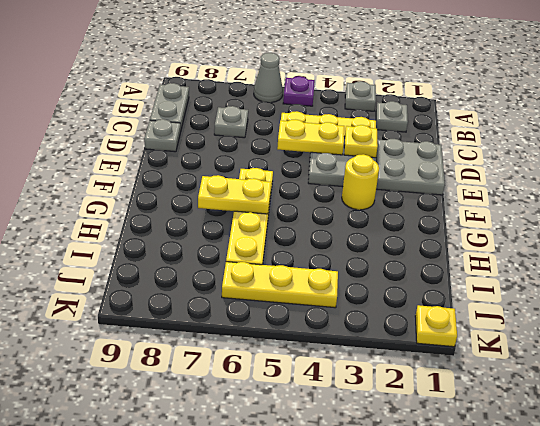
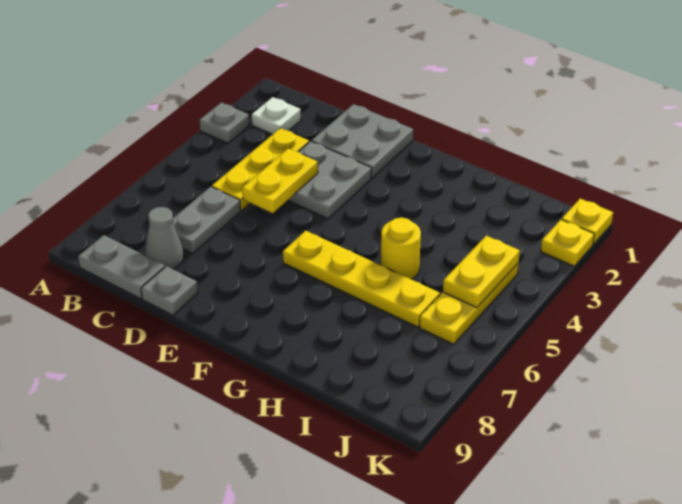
purple plate A5 level 1 -> none
grey cone A6 level 1 -> grey cone C8 level 1
grey plate B2 level 1 -> white plate B2 level 1
grey plate C7 level 1 -> grey plate C6:C7 level 1
yellow plate D3 level 2 -> yellow plate K2 level 1
yellow round brick F3 level 1 -> yellow round brick H5 level 1
yellow plate G6:G7 level 2 -> yellow plate J4:J5 level 2

